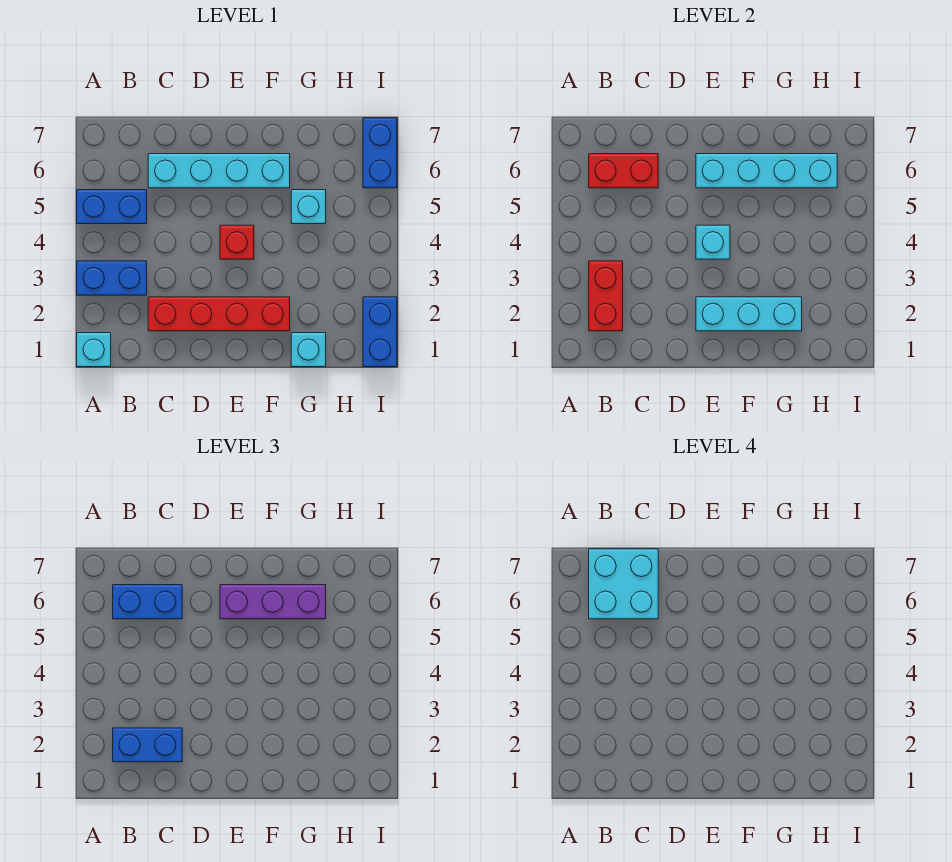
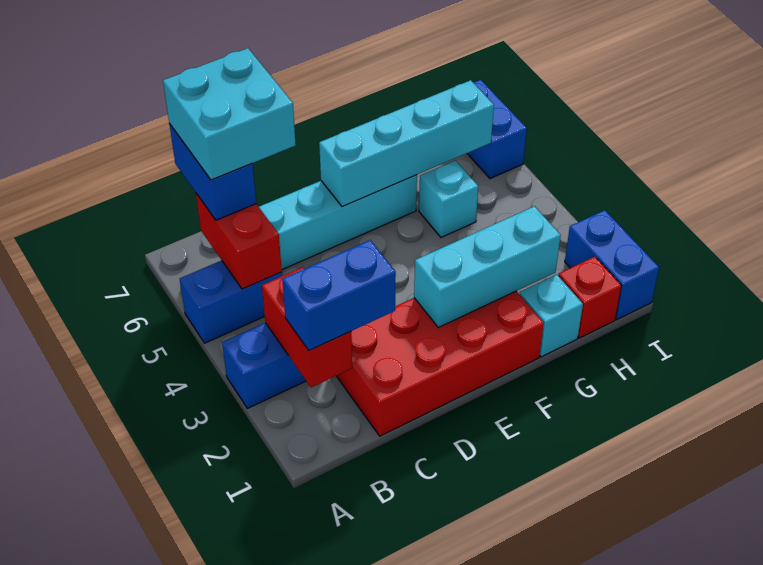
cyan brick A1 level 1 -> none
red brick B6:C6 level 2 -> red brick B5:B6 level 2
blue brick B6:C6 level 3 -> blue brick B6:B7 level 3
red brick C2:F2 level 1 -> red brick C1:F2 level 1
red brick E4 level 1 -> red brick H1 level 1
cyan brick E4 level 2 -> none
purple brick E6:G6 level 3 -> none

